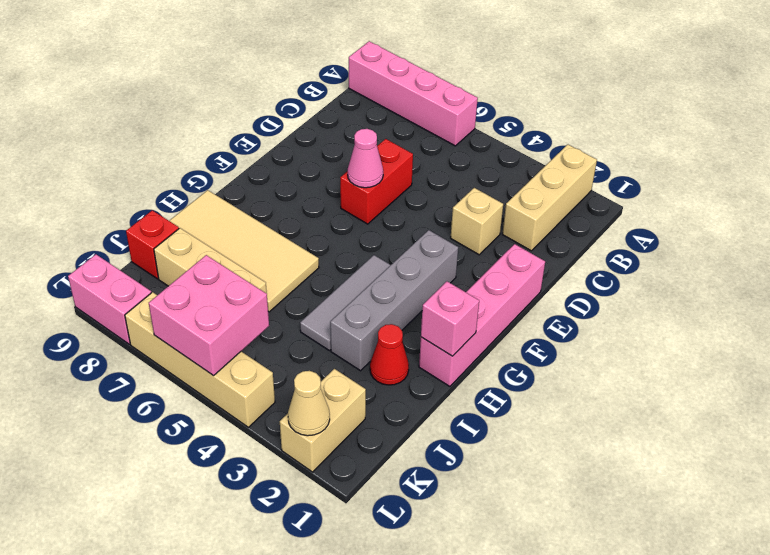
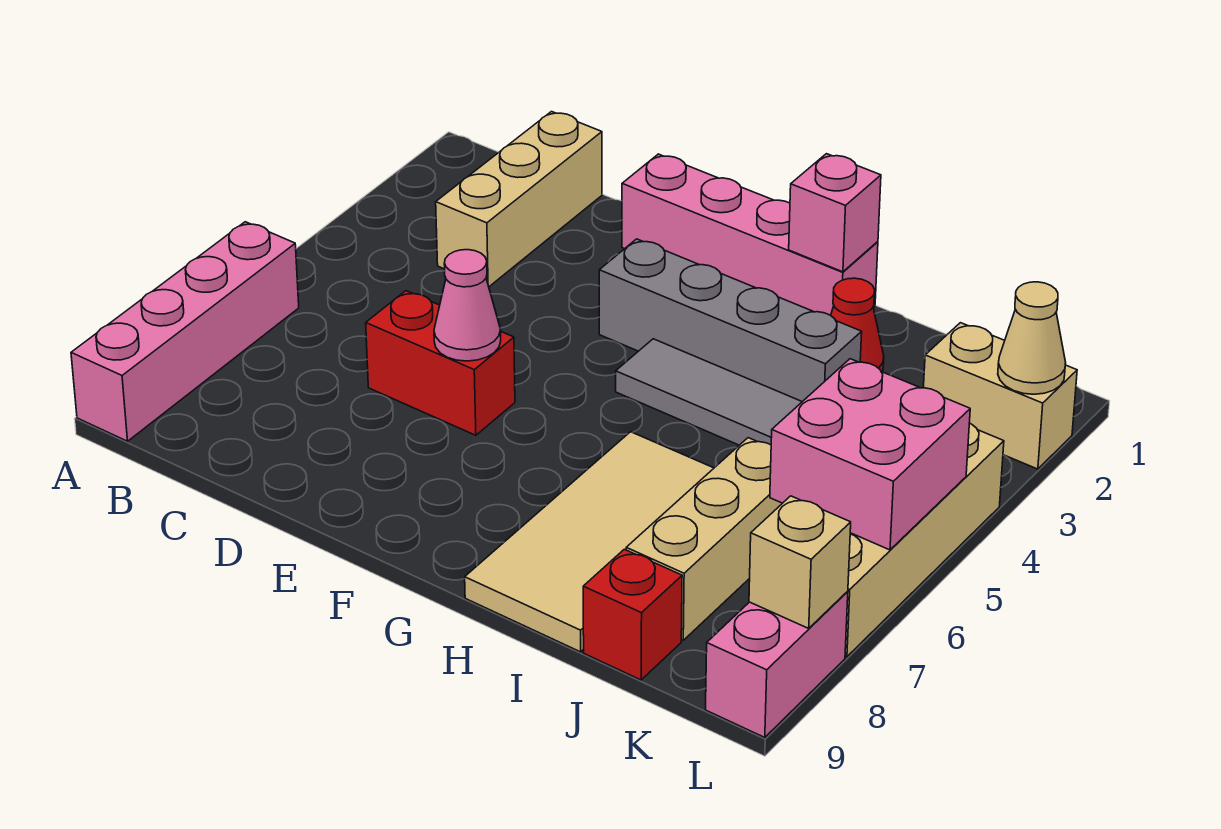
tan brick A2:C2 level 1 -> tan brick C1:C3 level 1
tan brick D3 level 1 -> tan brick L8 level 2

